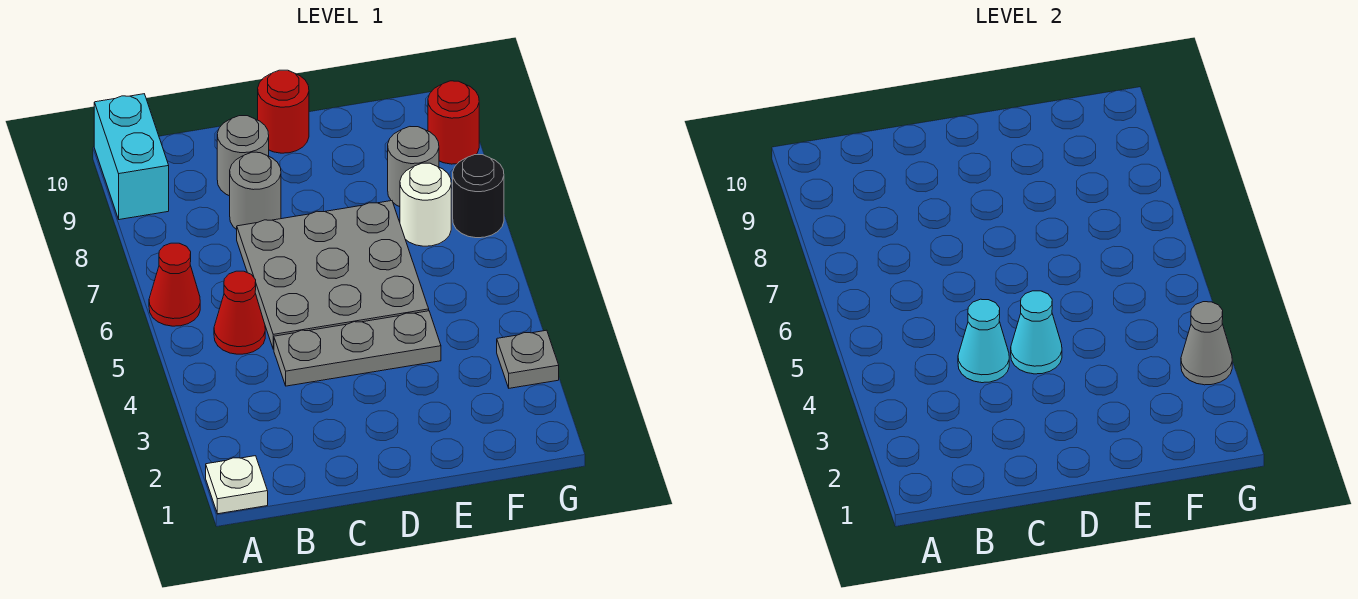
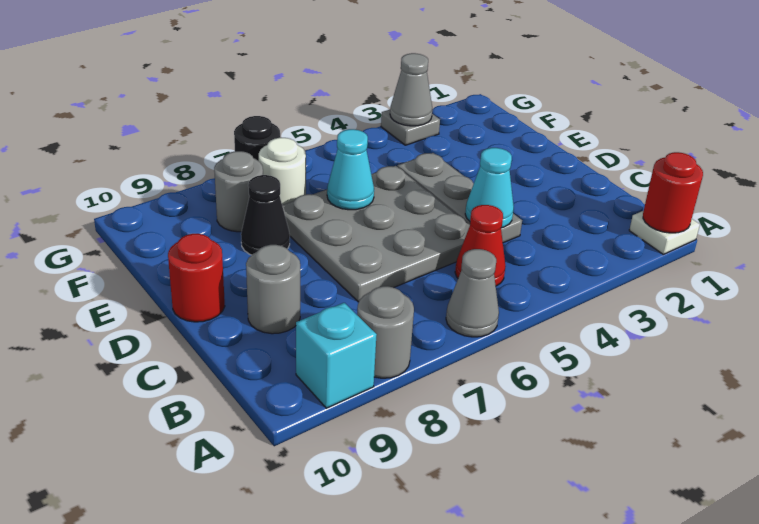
red cone A6 level 1 -> grey cone A6 level 1
cyan brick A9:A10 level 1 -> cyan brick A9 level 1
grey round brick C8 level 1 -> grey round brick A8 level 1
cyan cone D4 level 2 -> cyan cone E6 level 2
none -> black cone E8 level 1
red round brick G9 level 1 -> red round brick A1 level 2

